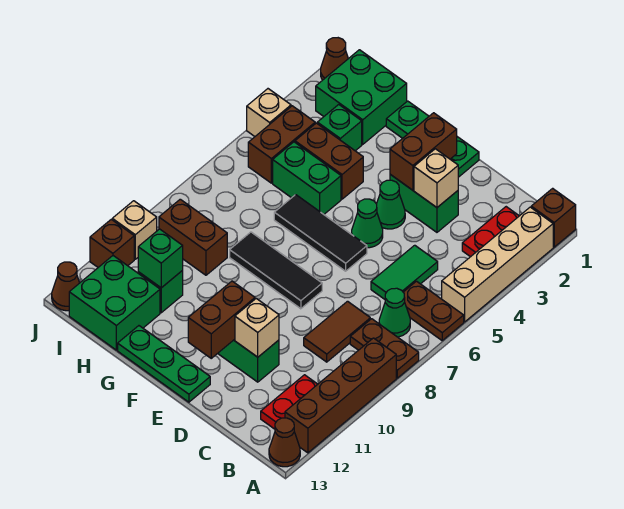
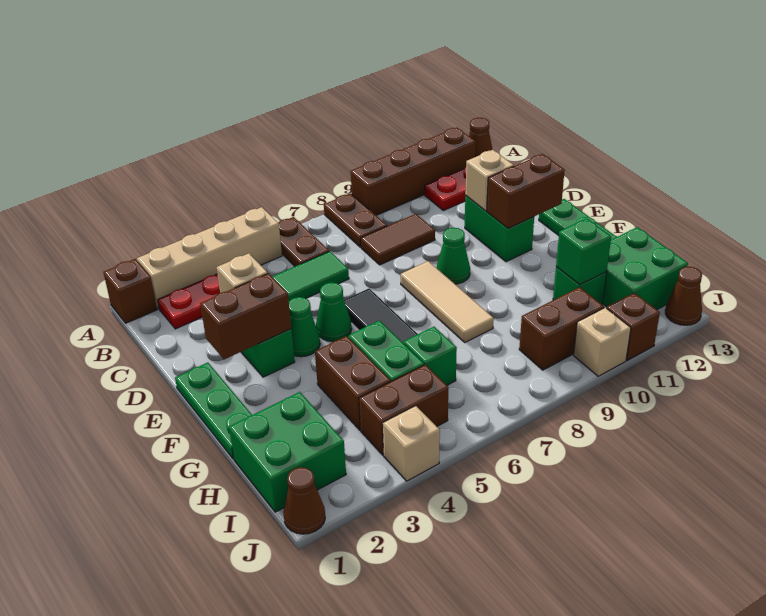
green cone B7 level 1 -> green cone E9 level 1
black tile E8:G8 level 1 -> tan tile E8:G8 level 1
green brick H3 level 1 -> green brick H6 level 1
brown brick H9:I9 level 1 -> brown brick I9:I10 level 1

